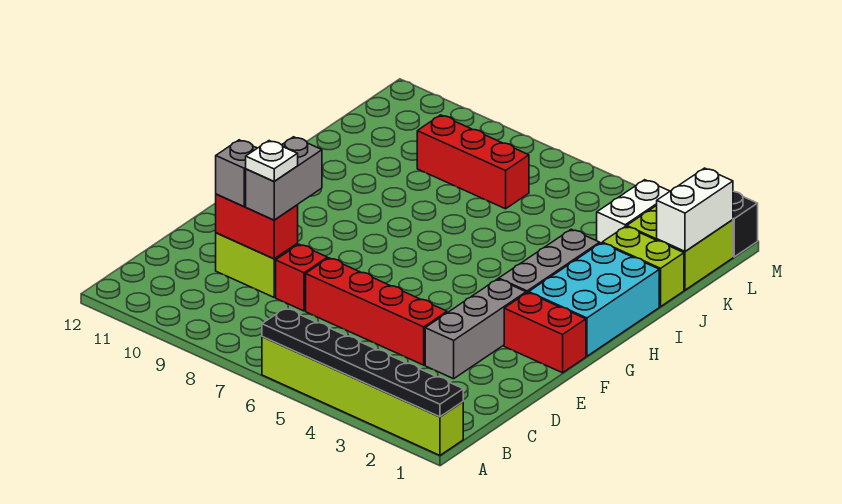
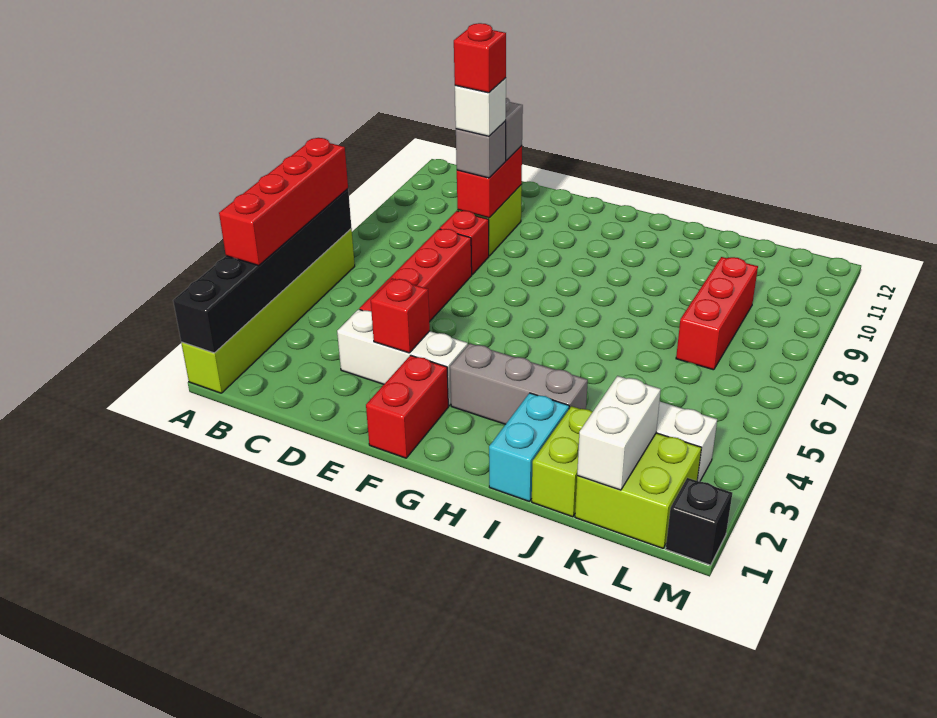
black plate A1:A6 level 2 -> black brick A1:A6 level 2
none -> red brick A3:A6 level 3
grey brick D3:F3 level 1 -> white brick D3:F3 level 1
grey brick D9:E9 level 3 -> grey brick D9 level 3
white plate D9 level 4 -> white brick D9 level 4
none -> red brick D9 level 5
none -> red brick E3 level 2
cyan brick G1:I2 level 1 -> cyan brick I1:I2 level 1
white brick K1:L1 level 2 -> white brick K1:K2 level 2

